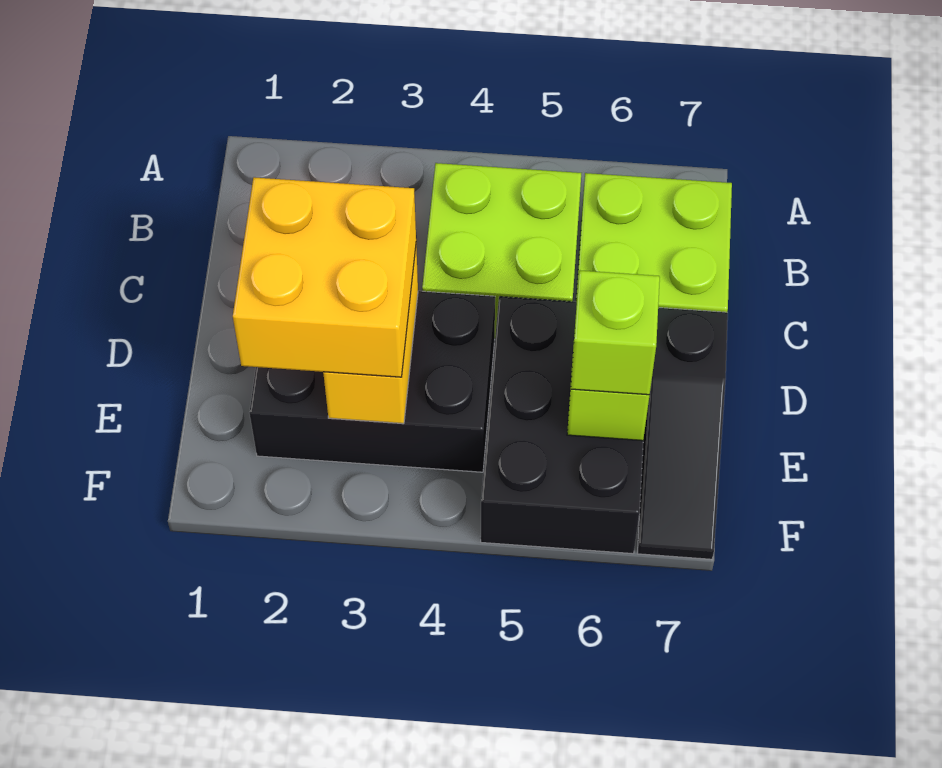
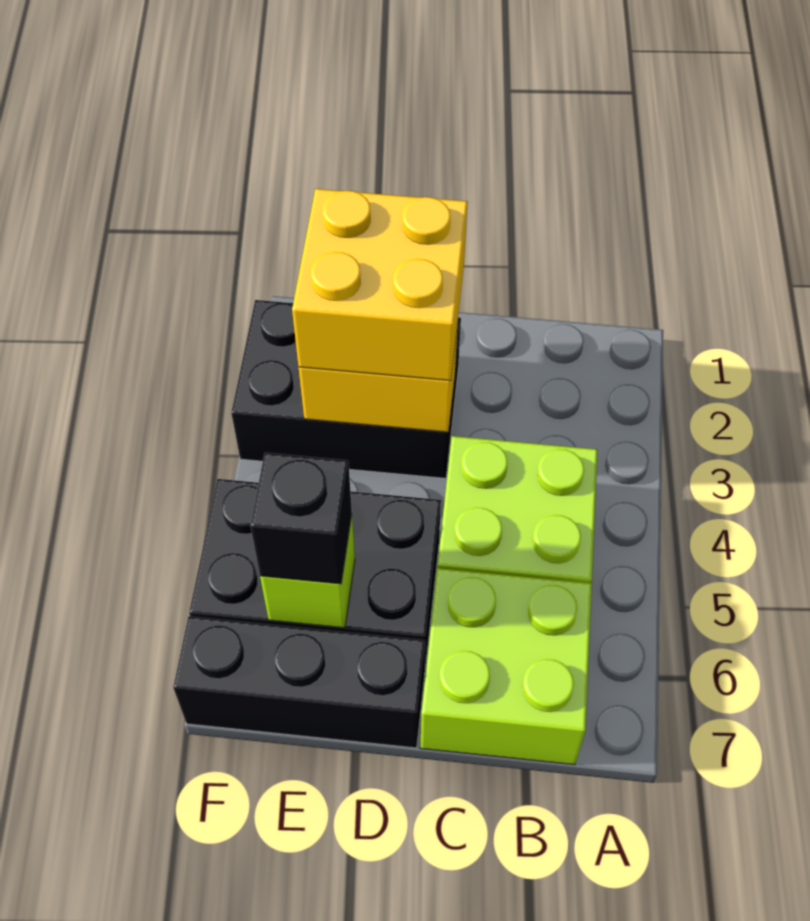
black brick D2:E4 level 1 -> black brick D2:F3 level 1
black slope D7:F7 level 1 top D -> black brick D7:F7 level 1
lime brick E6 level 3 -> black brick E6 level 3

